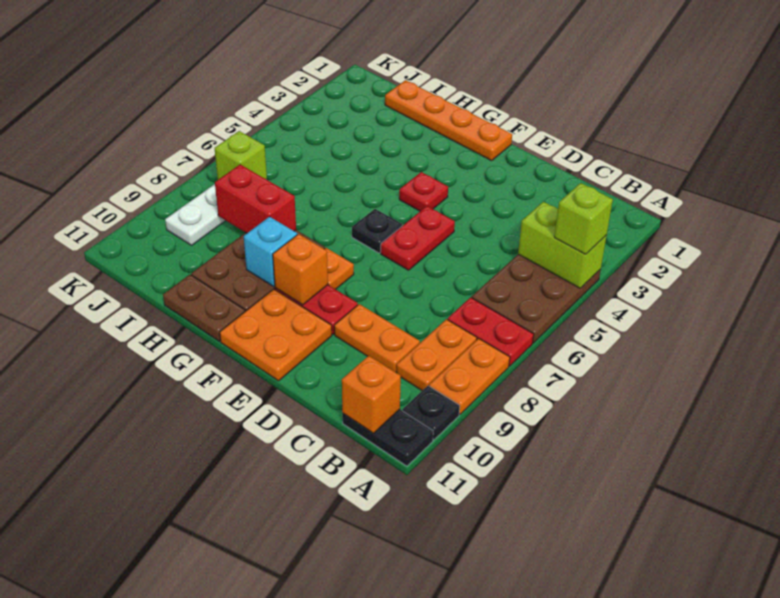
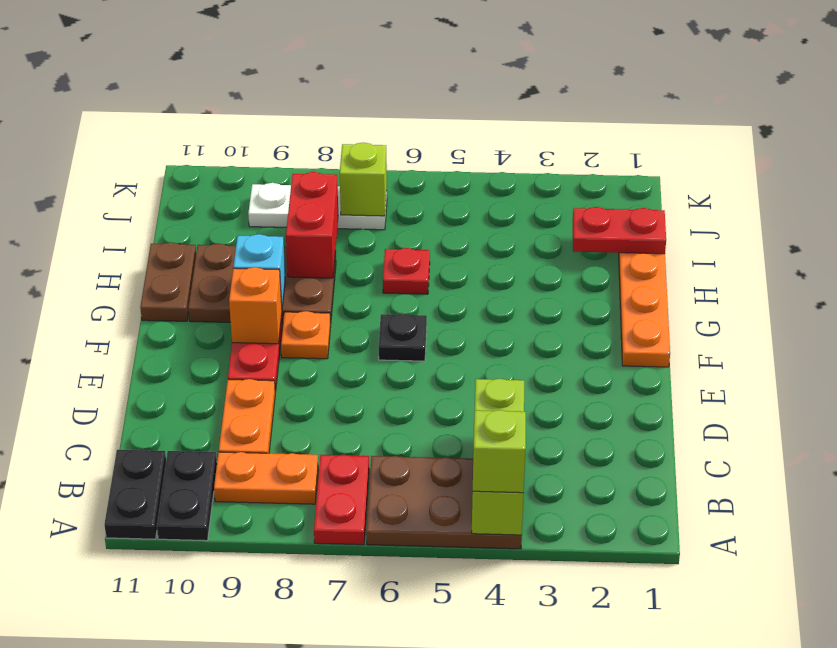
lime brick A4:B4 level 2 -> lime brick A4:C4 level 2
orange plate A8:A9 level 1 -> none
black plate A10 level 1 -> black plate A10:B10 level 1
orange brick B11 level 2 -> none
red plate E5:E6 level 1 -> red plate I1:I2 level 2
orange plate E10:F11 level 1 -> none
red plate F4 level 1 -> red plate H6 level 1

